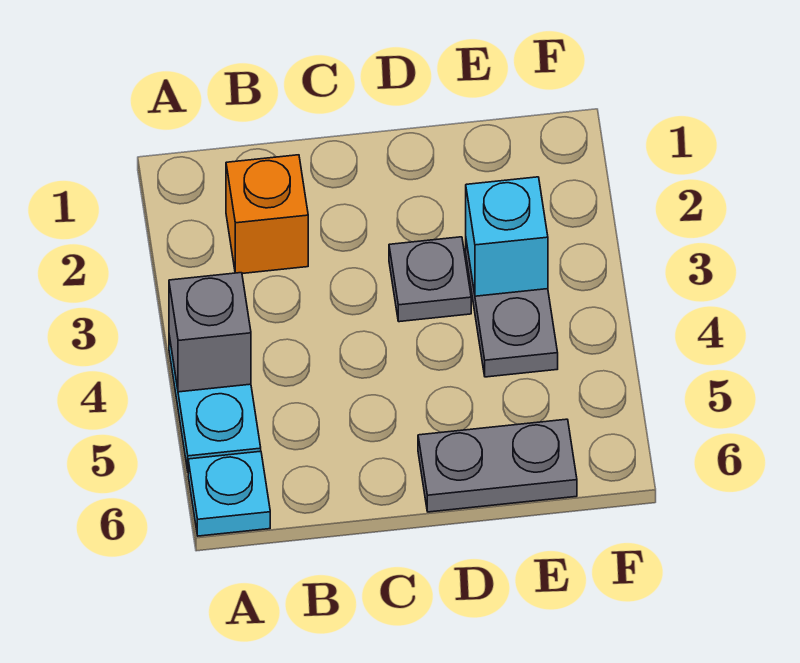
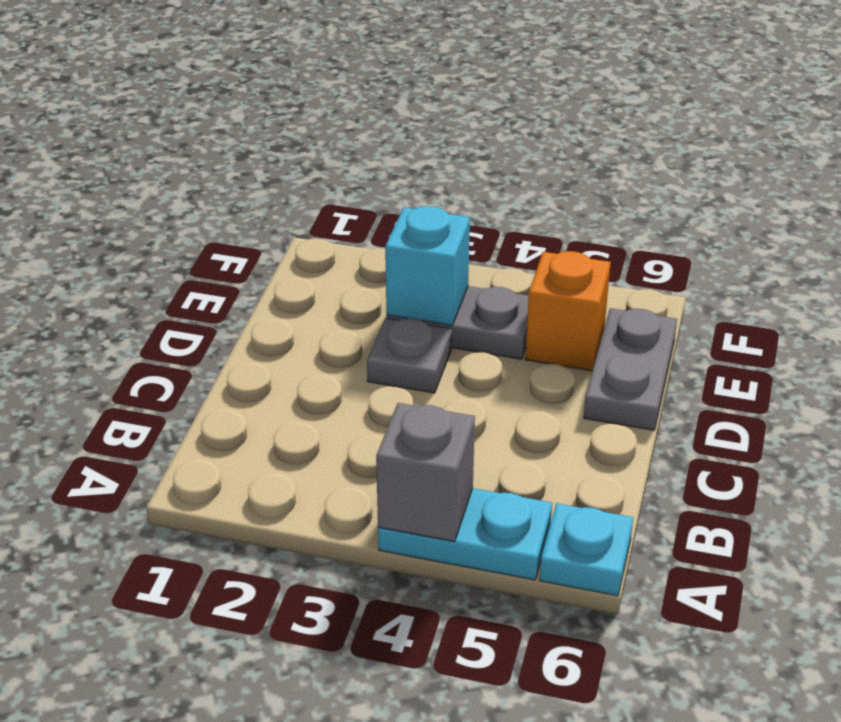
orange brick B2 level 1 -> orange brick E5 level 1

